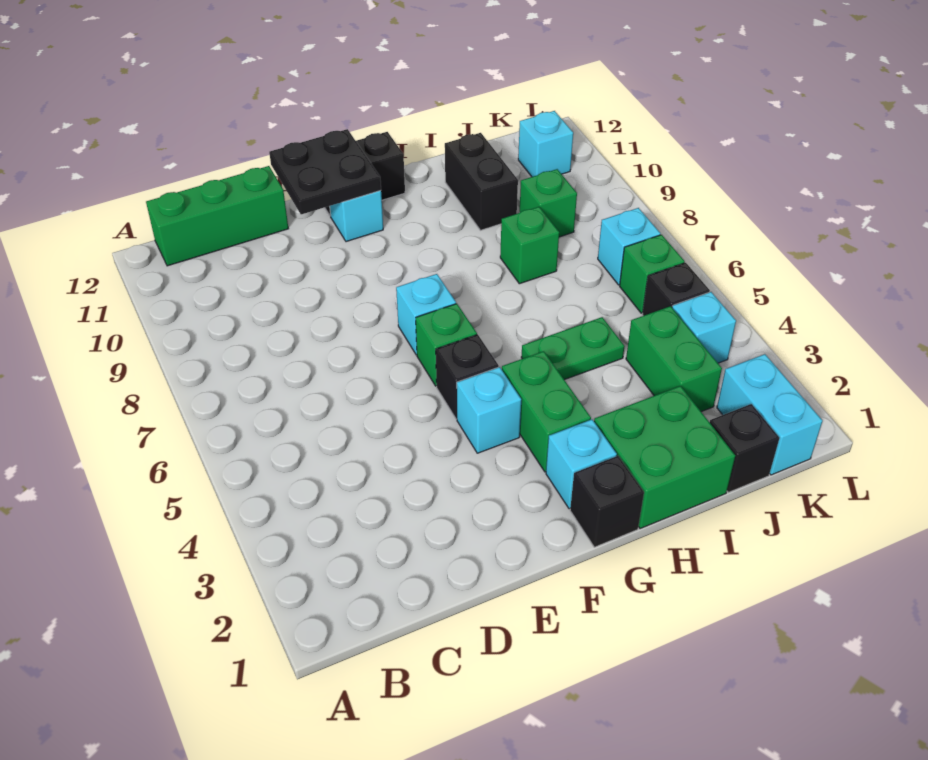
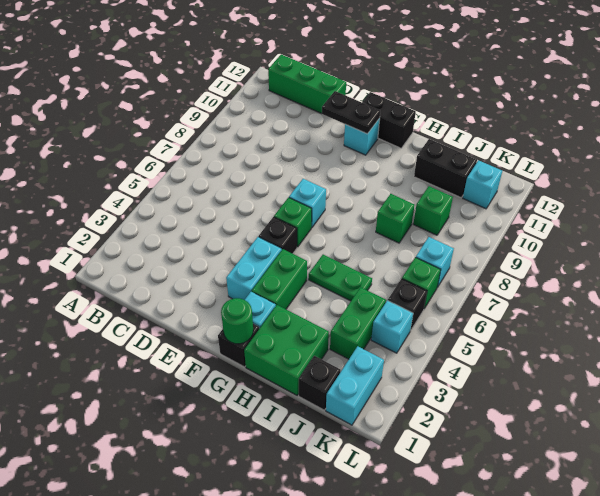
black plate E11:F12 level 2 -> black plate E11:F11 level 2
cyan brick F4 level 1 -> cyan brick F3:F4 level 1
none -> green round brick G1 level 2
black brick I10:I11 level 1 -> black brick I11:J11 level 1

